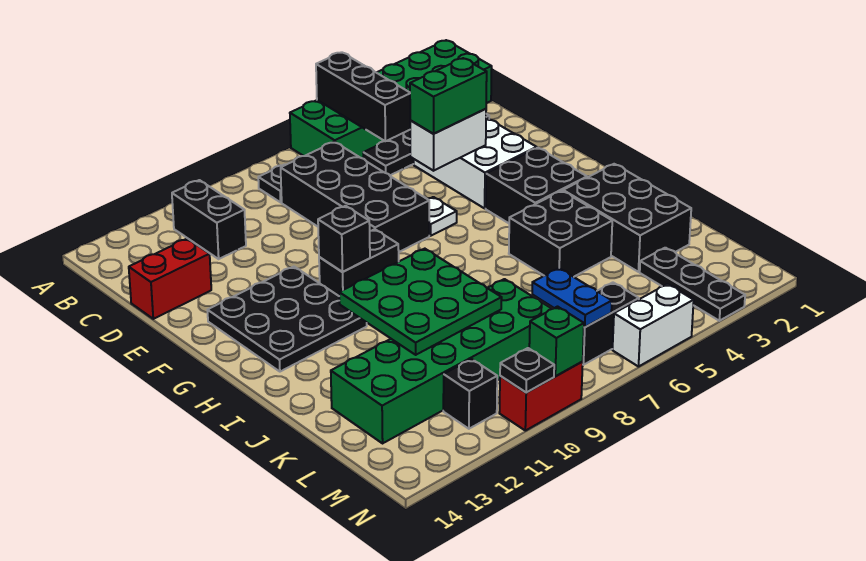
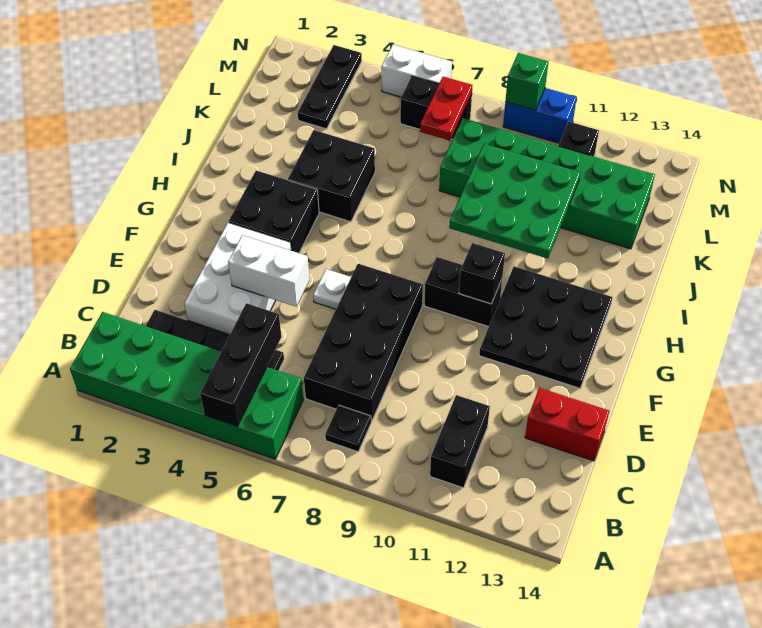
green brick E4:E5 level 3 -> none
black brick I2:K3 level 1 -> none
blue plate L7:M7 level 2 -> red plate L7:M7 level 2
red brick N9:N10 level 1 -> blue brick N9:N10 level 1
black plate N10 level 2 -> none

